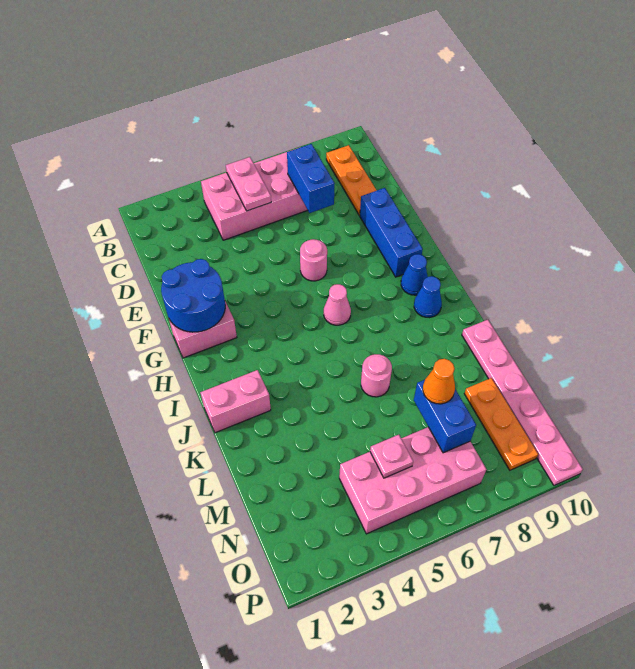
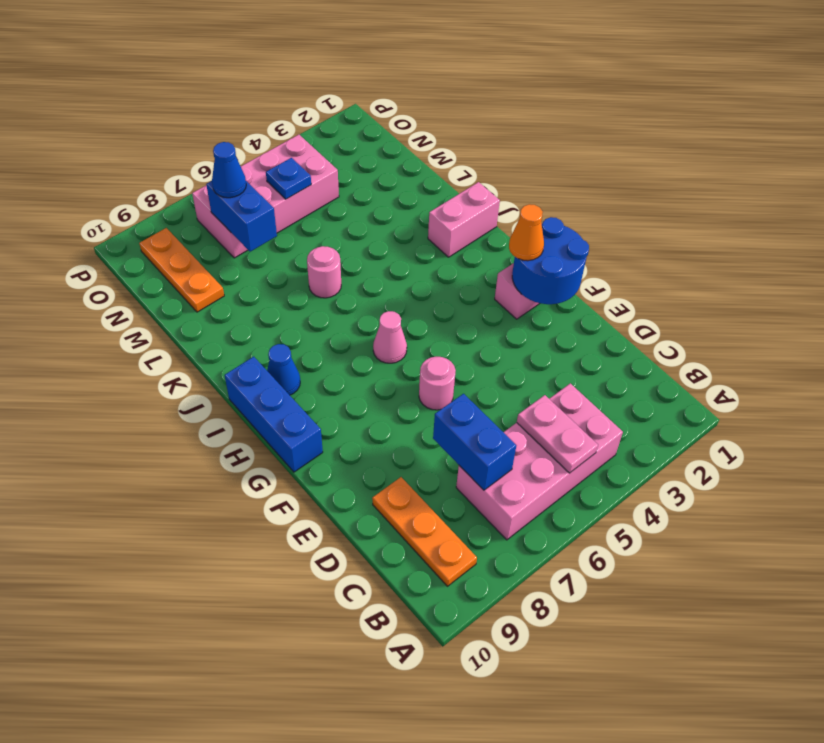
blue brick E9:G9 level 1 -> blue brick G10:I10 level 1
blue cone H9 level 1 -> blue cone N7 level 3
pink plate K10:P10 level 1 -> none
orange cone M7 level 3 -> orange cone G2 level 3
pink plate N5 level 2 -> blue plate N5 level 2

